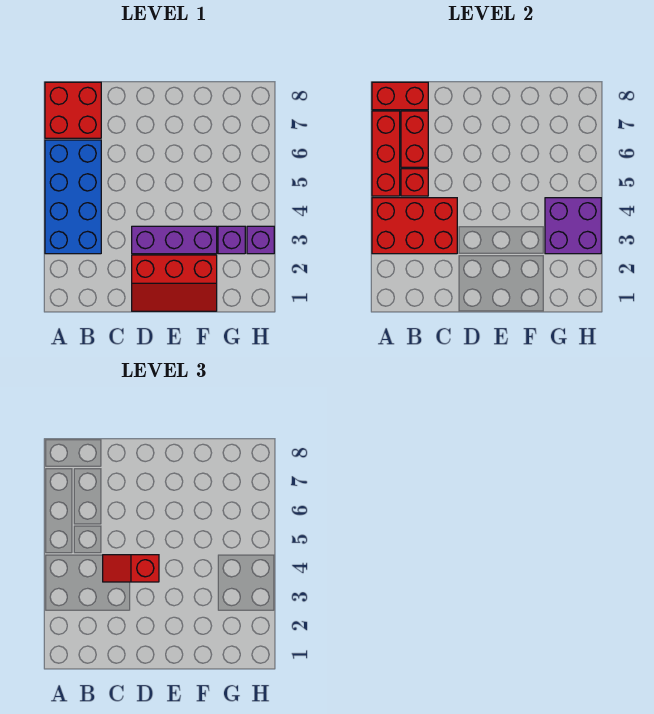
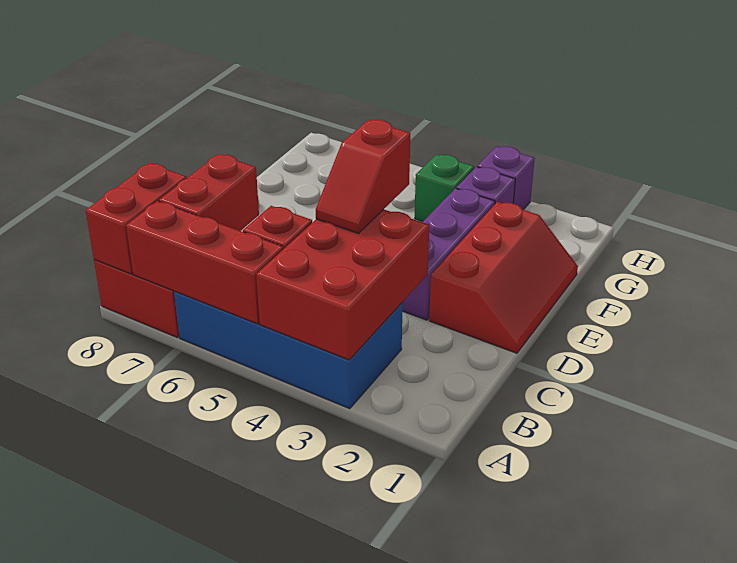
red brick B6:B7 level 2 -> red brick B7:C7 level 2
purple brick G3:H4 level 2 -> none
none -> green brick G4 level 1

